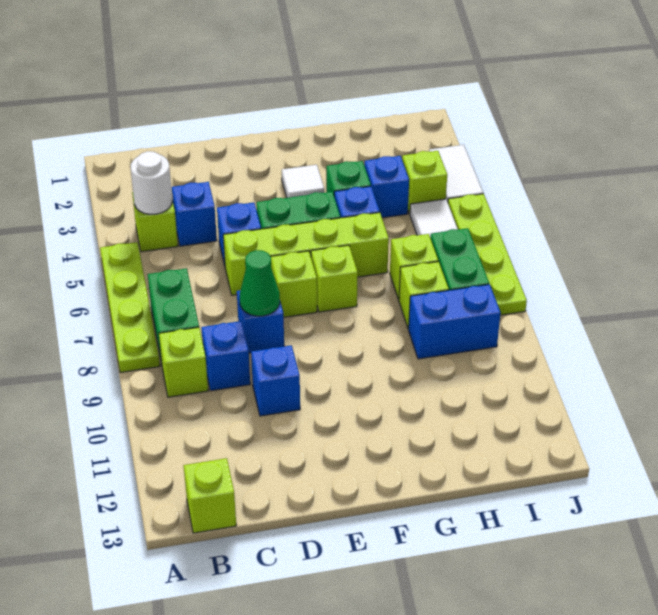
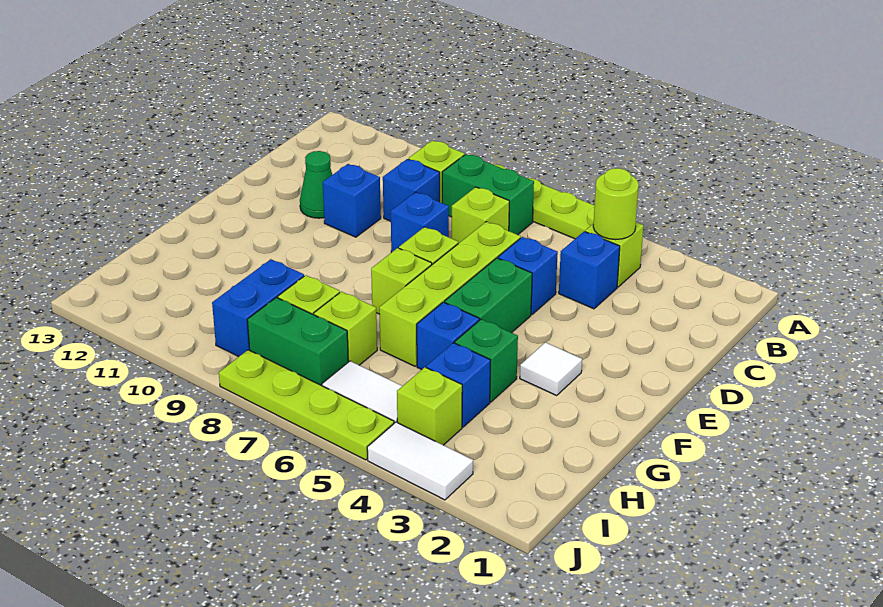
white round brick B4 level 2 -> lime round brick B4 level 2
lime brick B13 level 1 -> lime brick C7 level 1
green cone D8 level 2 -> green cone D11 level 1

